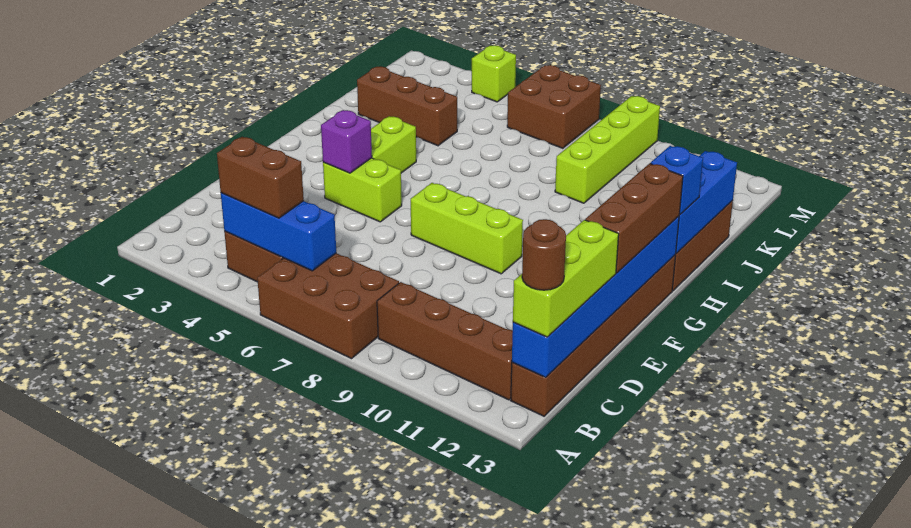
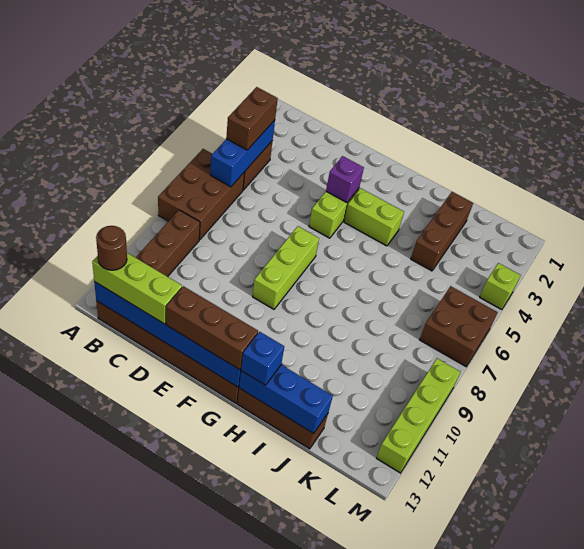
lime brick J9:M9 level 1 -> lime brick M9:M12 level 1

